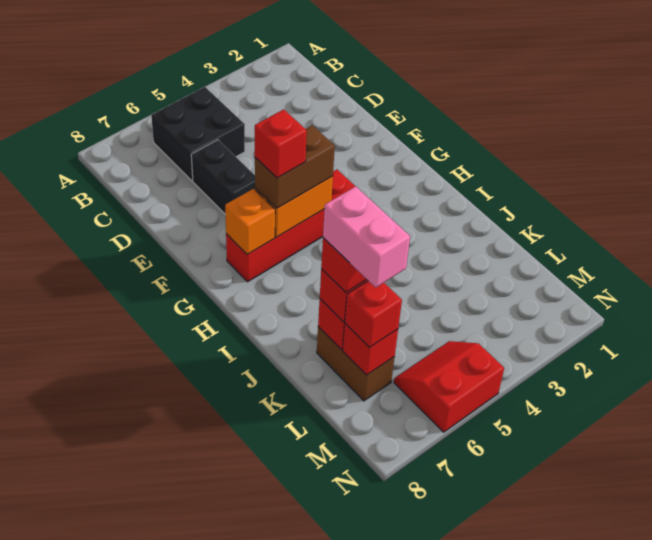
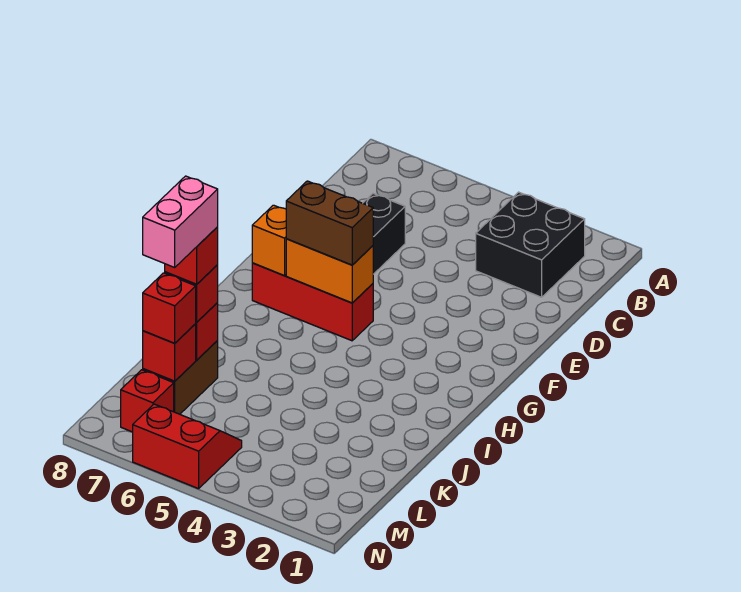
black brick B5:C6 level 1 -> black brick B2:C3 level 1
red brick G4:G7 level 1 -> red brick G5:G7 level 1
red brick G6 level 4 -> red brick M7 level 1

